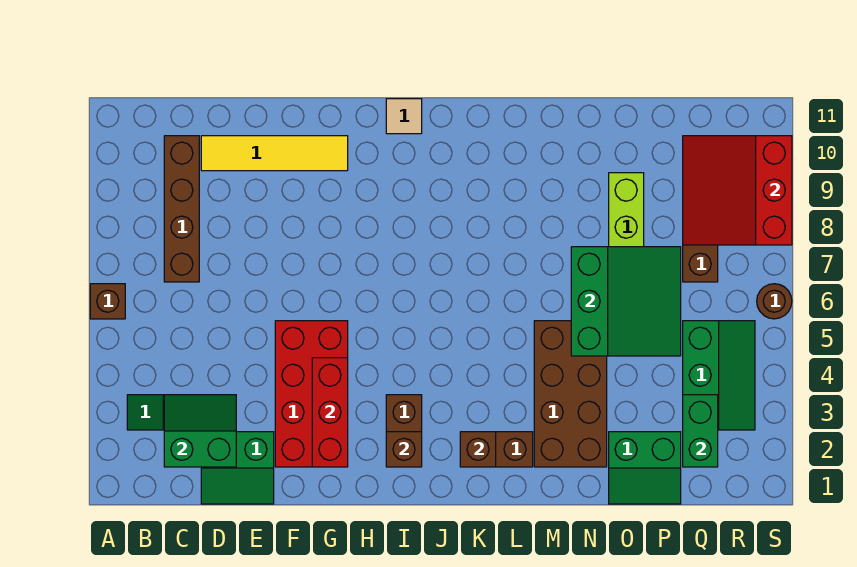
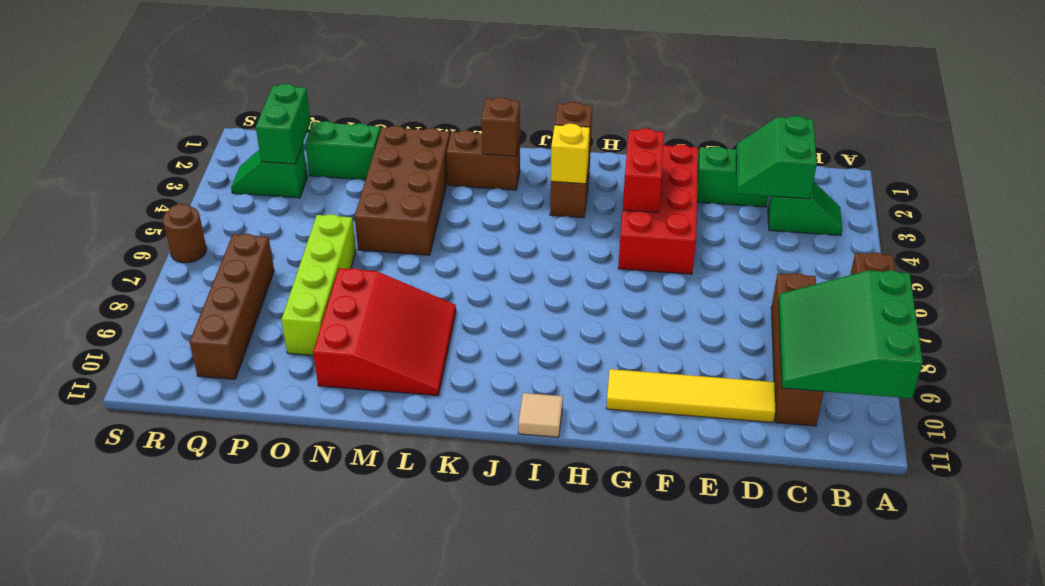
green slope C2:D3 level 2 top 2 -> green slope C2:D3 level 2 top C
red brick G2:G4 level 2 -> red brick G3:G4 level 2
none -> yellow brick I3 level 2
green slope N5:P7 level 2 top N -> green slope A8:C10 level 2 top A
green slope Q3:R5 level 1 top Q -> green slope Q3:R3 level 1 top Q
red slope Q8:S10 level 2 top S -> red slope L8:N10 level 1 top N

